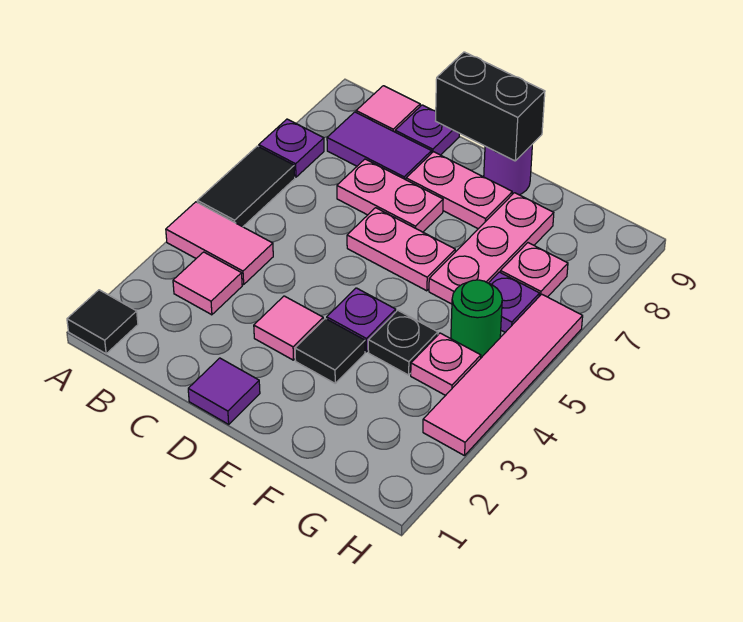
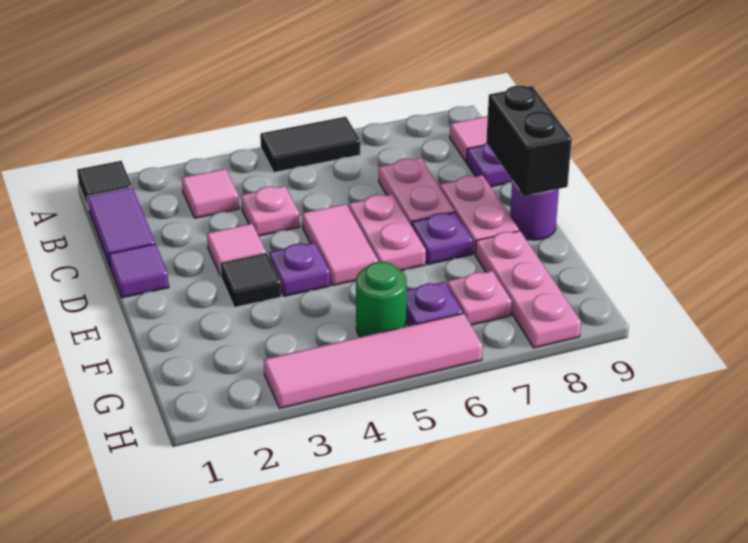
pink tile A4:B4 level 1 -> pink tile D5:E5 level 1
purple plate A7 level 1 -> purple plate E7 level 1
purple tile B8:C8 level 1 -> purple tile B1:C1 level 1
black plate F4 level 1 -> none
pink plate F6:F8 level 1 -> pink plate F8:H8 level 1
pink plate G4 level 1 -> pink plate C4 level 1

